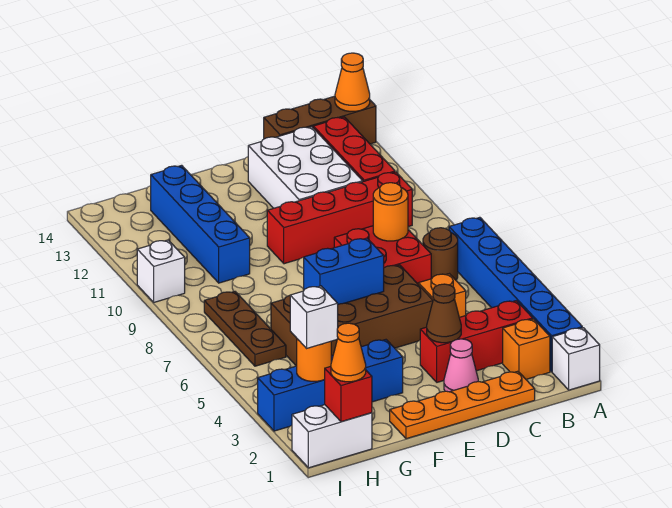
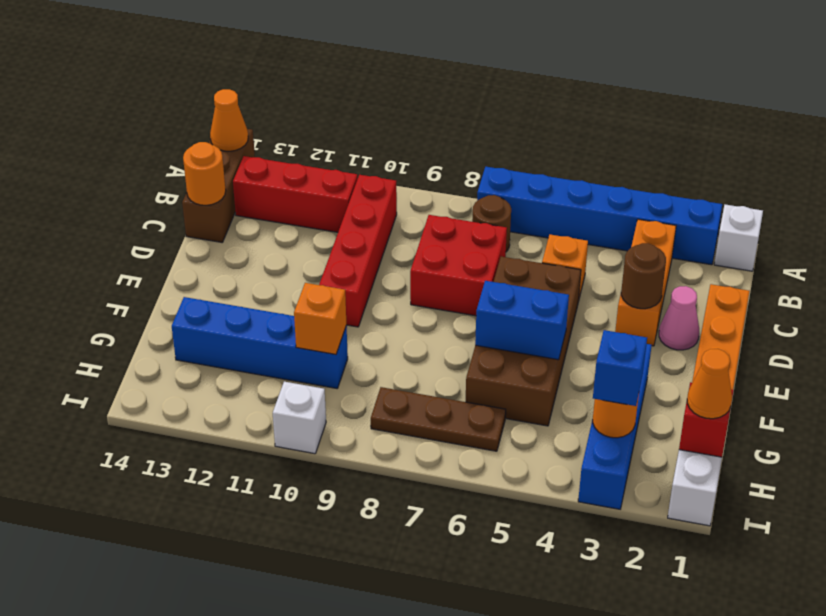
orange brick B2 level 1 -> orange brick G10 level 2
red brick B3:D3 level 1 -> orange brick B3:D3 level 1
orange round brick C8 level 2 -> orange round brick C14 level 2
white brick C11:D13 level 1 -> none
brown cone D3 level 2 -> brown round brick D3 level 2
blue brick E6:F6 level 2 -> blue brick F5:F6 level 2
white brick H3 level 3 -> blue brick H3 level 3

